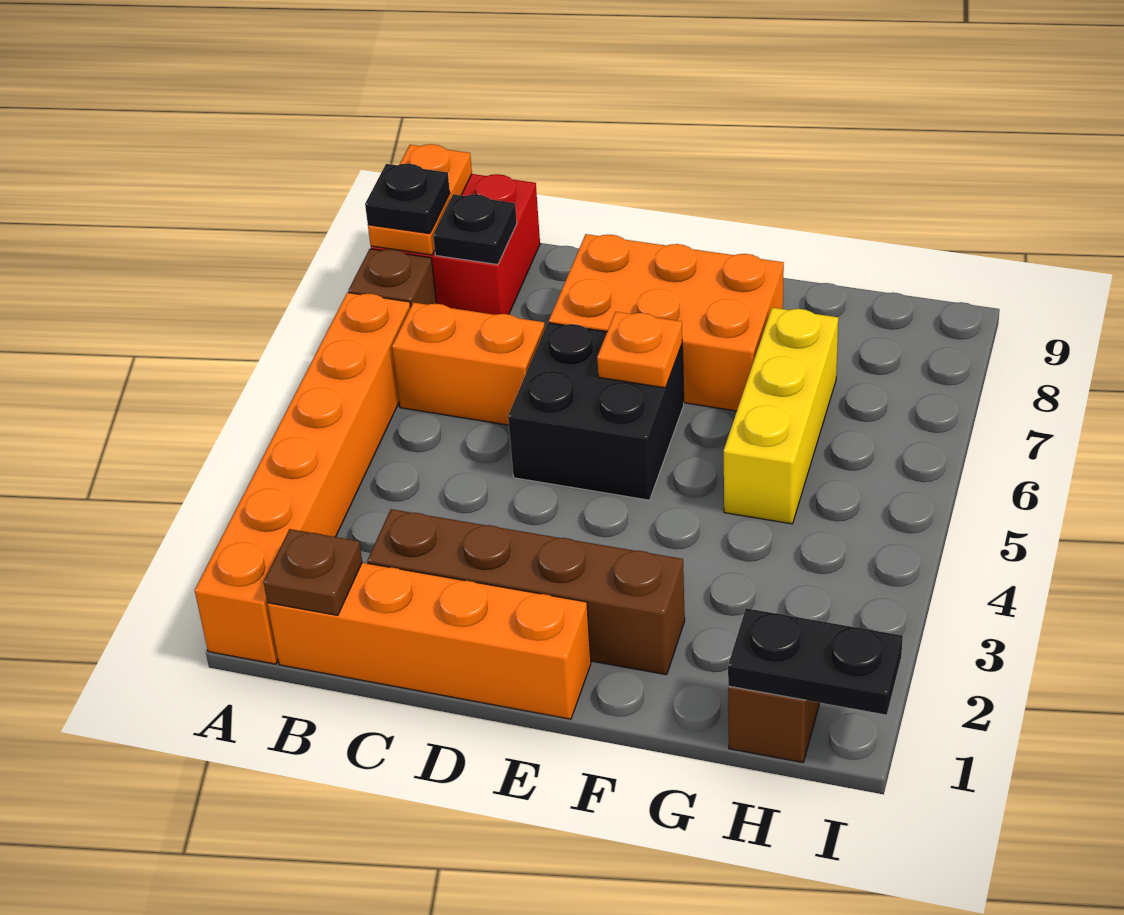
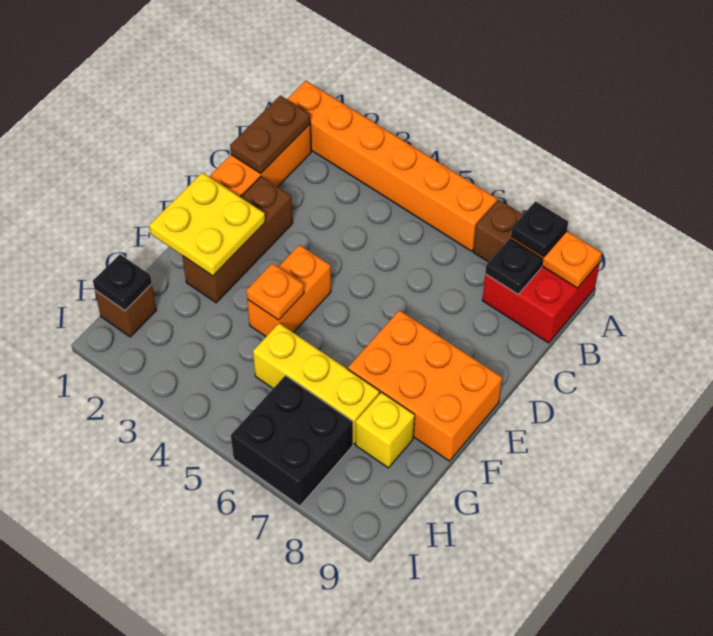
brown plate B1 level 2 -> brown plate B1:C1 level 2
orange brick B6:C6 level 1 -> orange brick E4:F4 level 1
brown brick C2:F2 level 1 -> brown brick D2:F2 level 1
black brick D5:E6 level 1 -> black brick H6:I7 level 1
orange brick D7:F8 level 1 -> orange brick E7:F9 level 1
none -> yellow plate E1:F2 level 2
orange plate E6 level 2 -> orange plate F4 level 2
none -> yellow brick G8 level 1
black plate H1:I1 level 2 -> black plate H1 level 2

